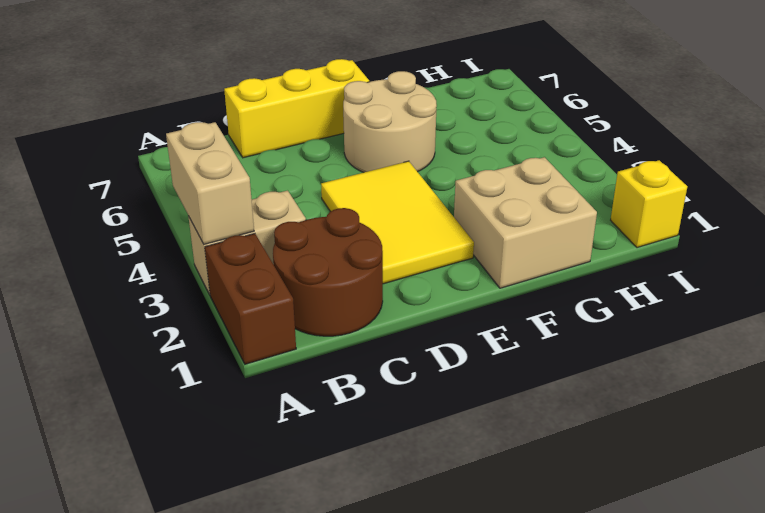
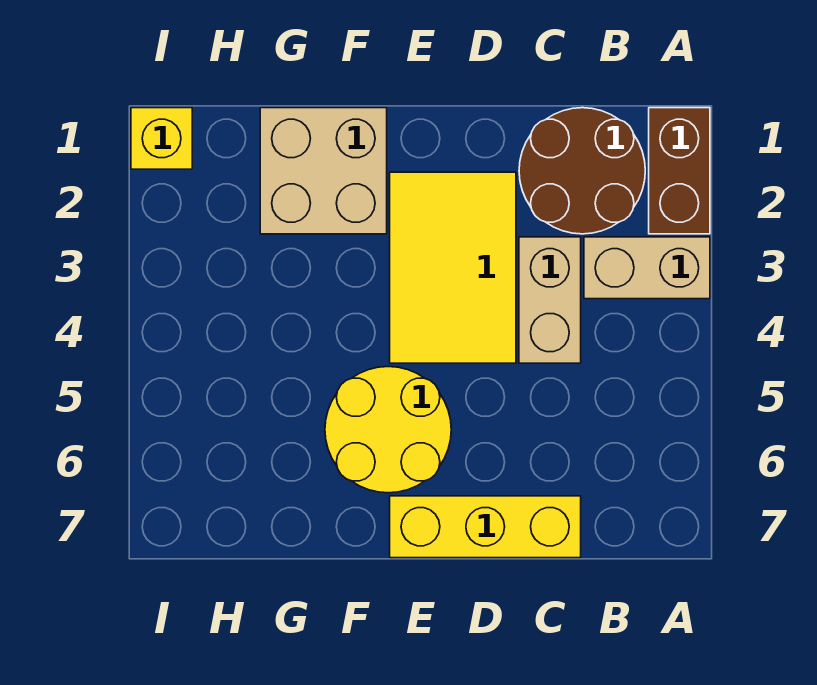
tan brick A3:A4 level 2 -> tan brick C3:C4 level 1
tan round brick E5:F6 level 1 -> yellow round brick E5:F6 level 1

